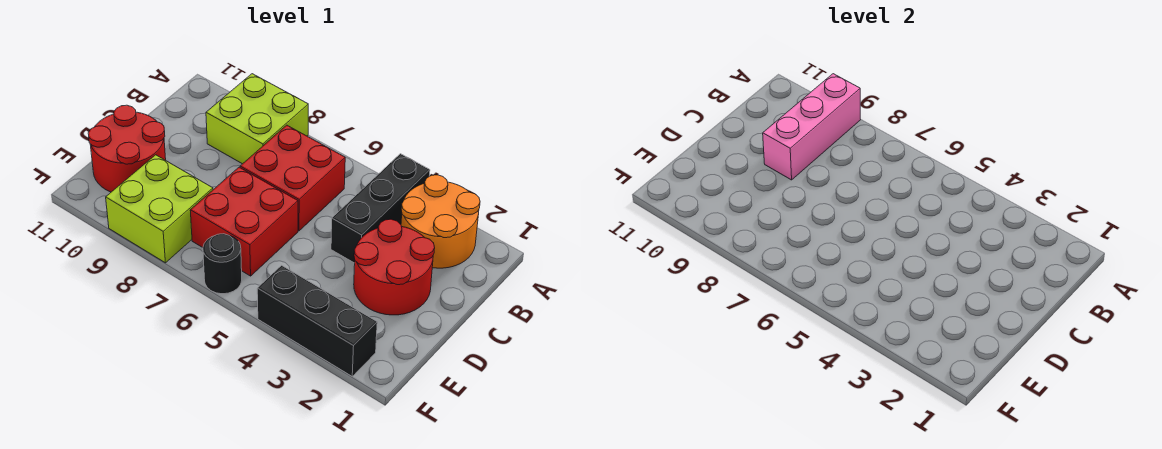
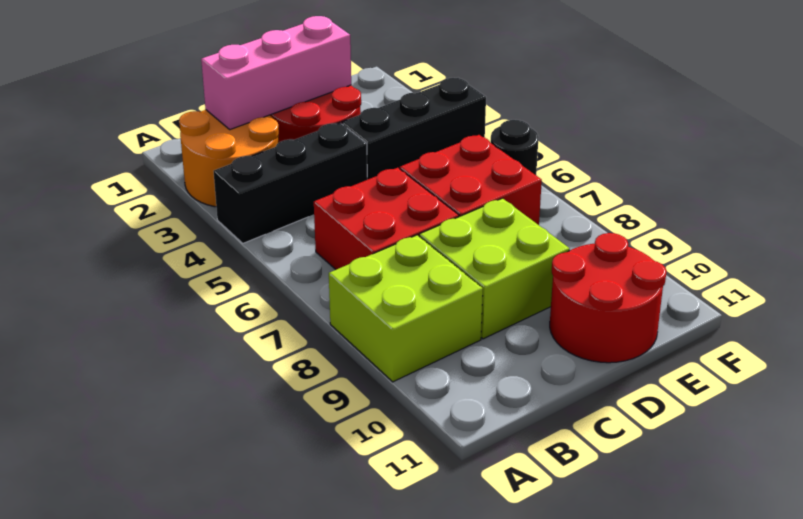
pink brick A9:C9 level 2 -> pink brick B2:D2 level 2
lime brick E8:F9 level 1 -> lime brick C8:D9 level 1
black brick F2:F4 level 1 -> black brick D4:F4 level 1

